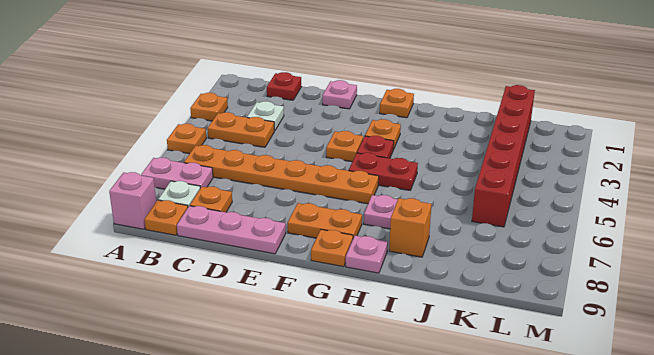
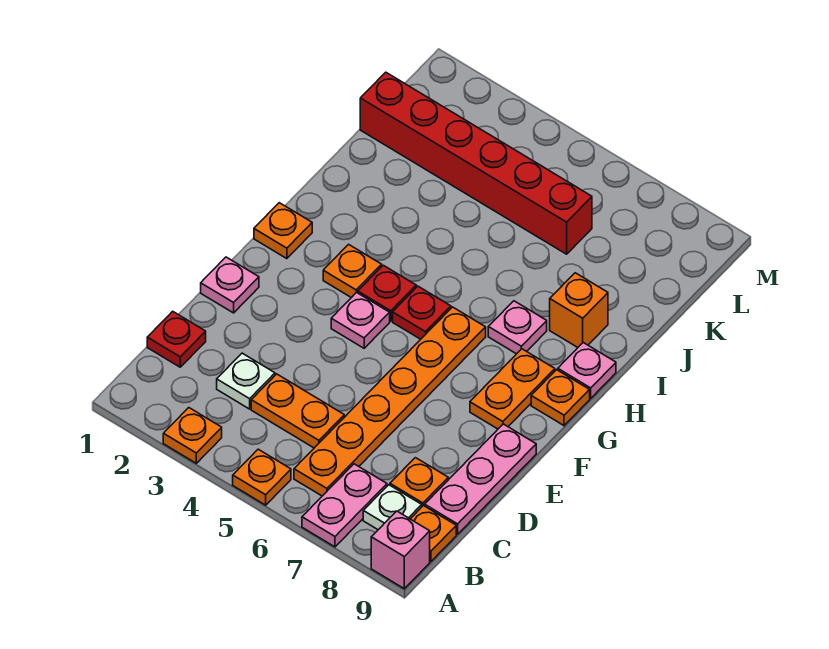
orange plate B4:C4 level 1 -> orange plate C4:C5 level 1
orange plate F4 level 1 -> pink plate F4 level 1
red plate G5:H5 level 1 -> red plate G5 level 1

